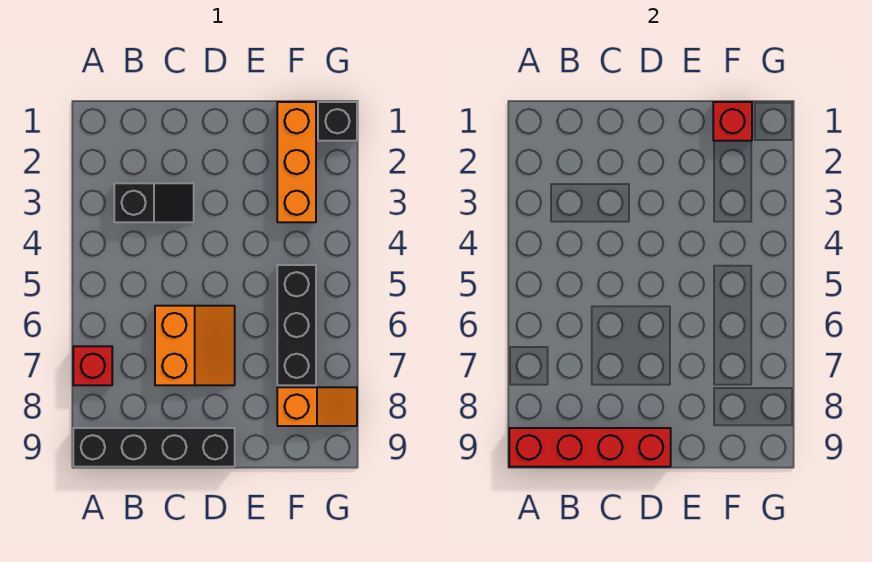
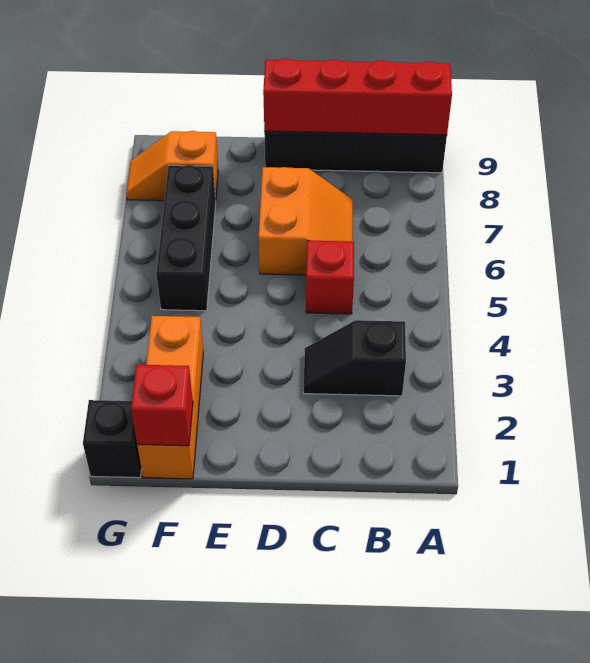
red brick A7 level 1 -> red brick C5 level 1
orange slope C6:D7 level 1 top C -> orange slope C6:D7 level 1 top D

